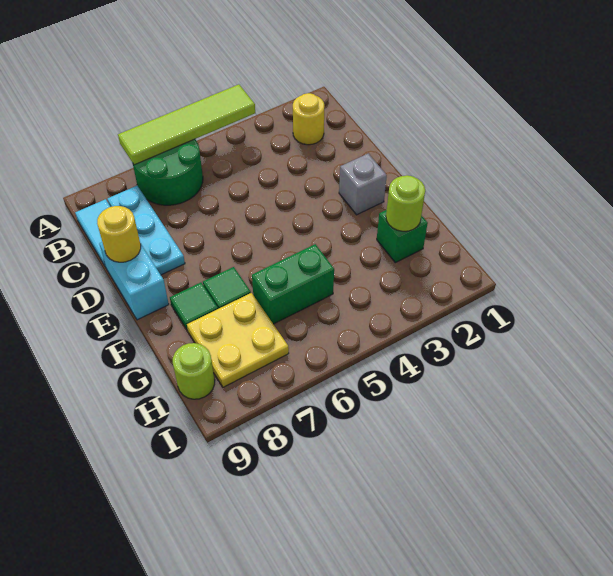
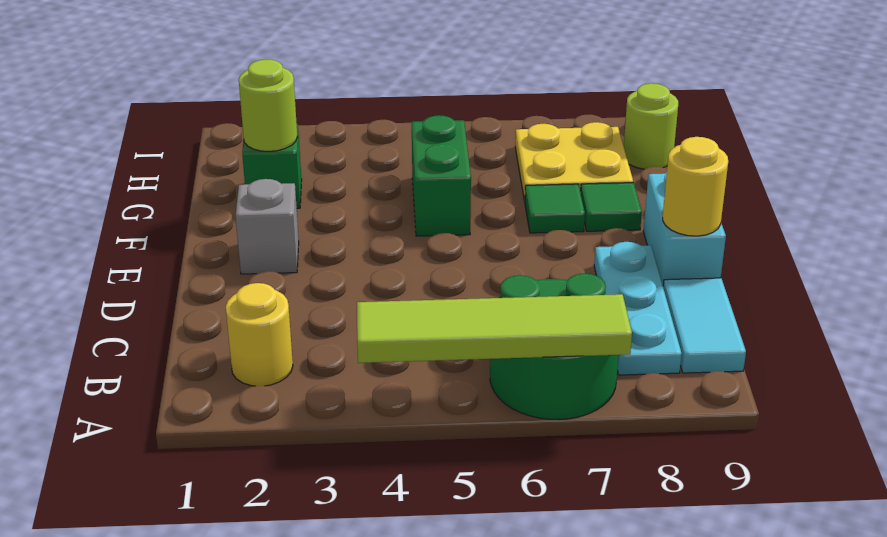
green brick G5:G6 level 1 -> green brick F5:G5 level 1

